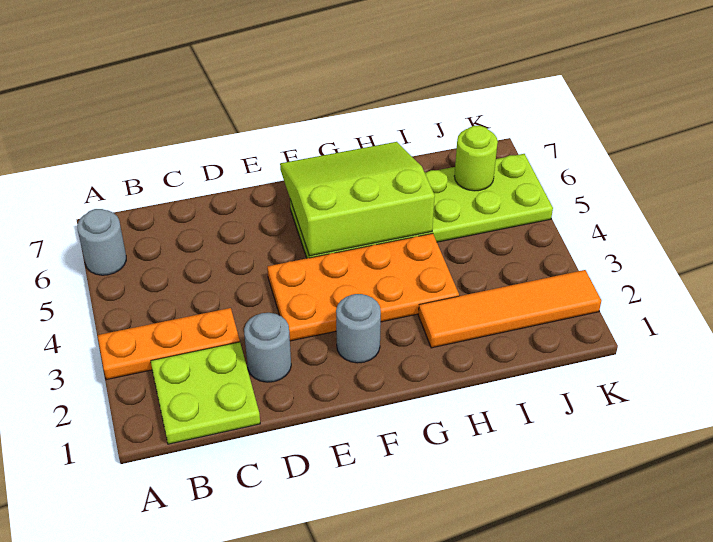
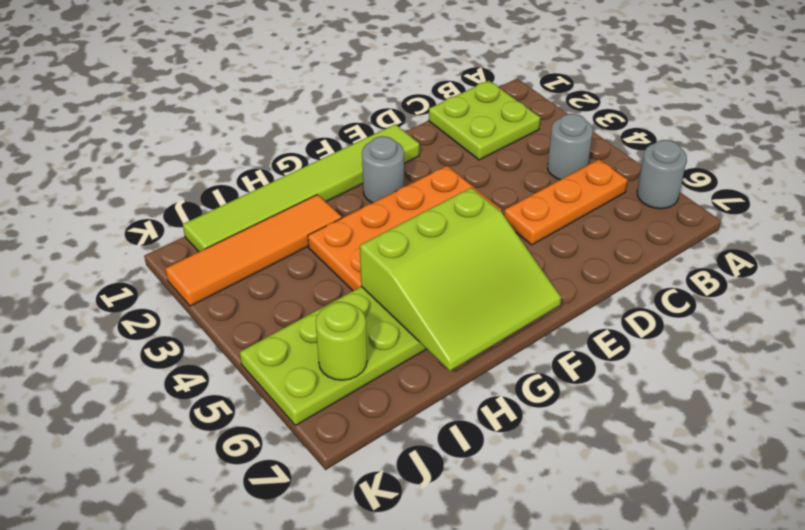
orange plate A3:C3 level 1 -> orange plate B5:D5 level 1
grey round brick D2 level 1 -> grey round brick B4 level 1
none -> lime tile E1:J1 level 1

